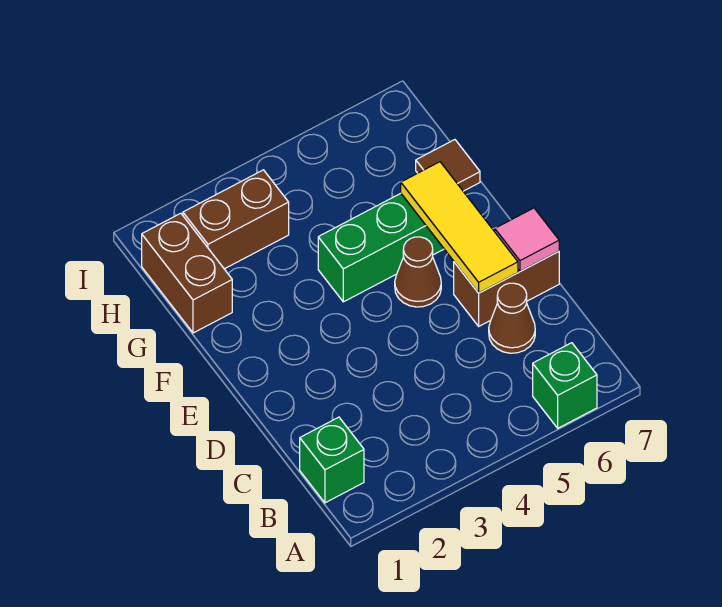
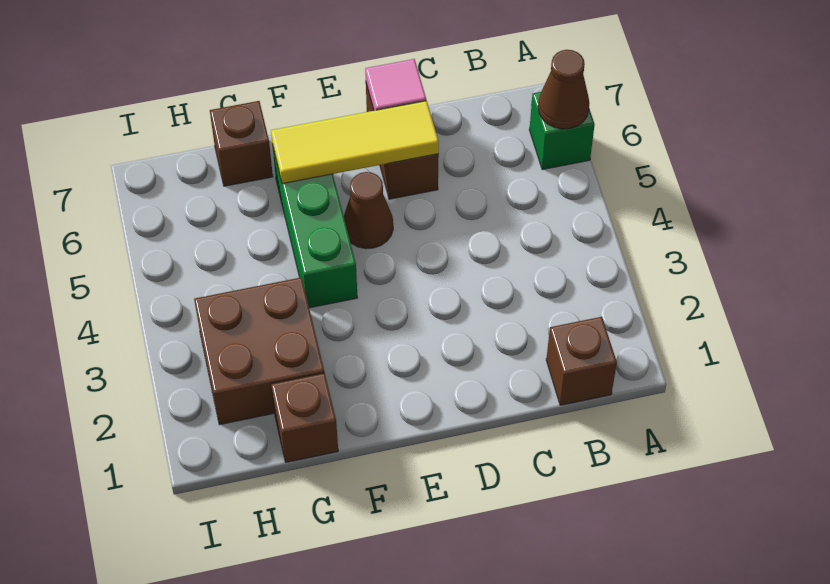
green brick B1 level 1 -> brown brick B1 level 1
brown cone C6 level 1 -> brown cone A6 level 2
brown brick G1:H1 level 1 -> brown brick G1 level 1
brown tile G7 level 1 -> brown brick G7 level 1
brown brick H2:H3 level 1 -> brown brick G2:H3 level 1

